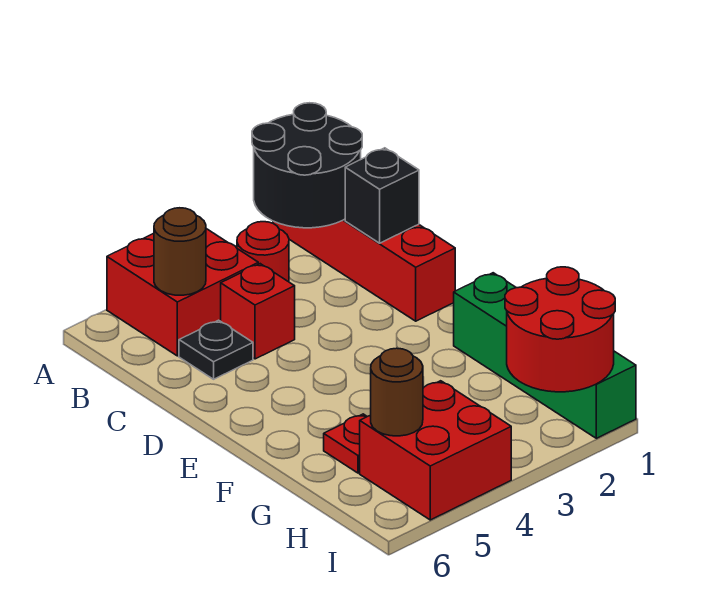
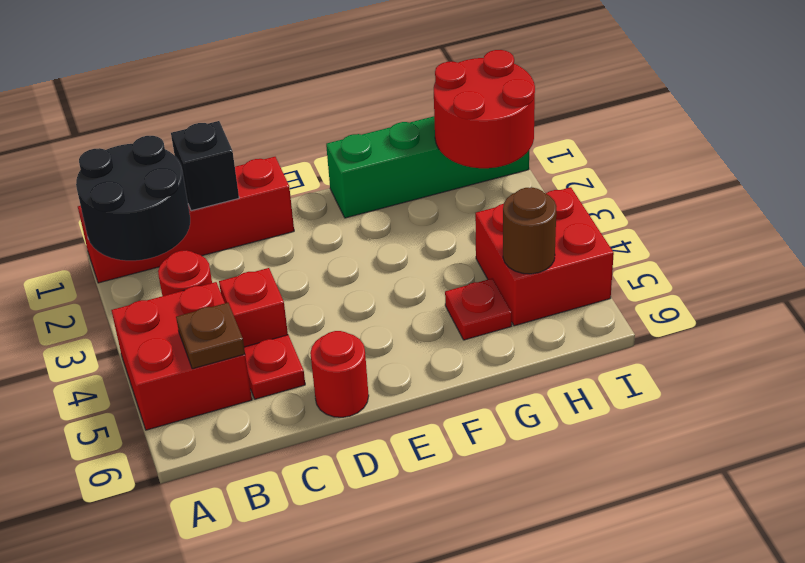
brown round brick B5 level 2 -> brown plate B5 level 2
black plate C5 level 1 -> red plate C5 level 1
none -> red round brick D6 level 1

